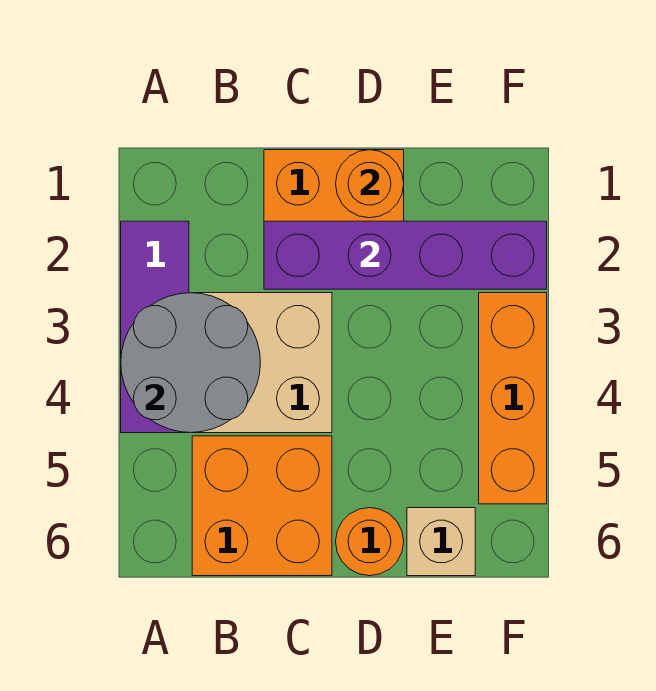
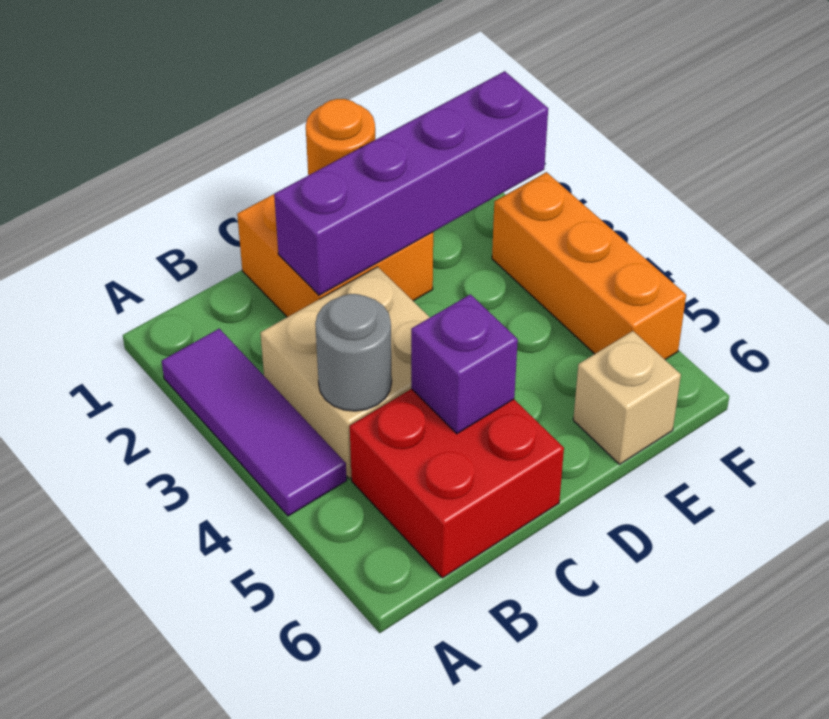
grey round brick A3:B4 level 2 -> grey round brick B4 level 2
orange brick B5:C6 level 1 -> red brick B5:C6 level 1
none -> purple brick C5 level 2
orange round brick D6 level 1 -> none

